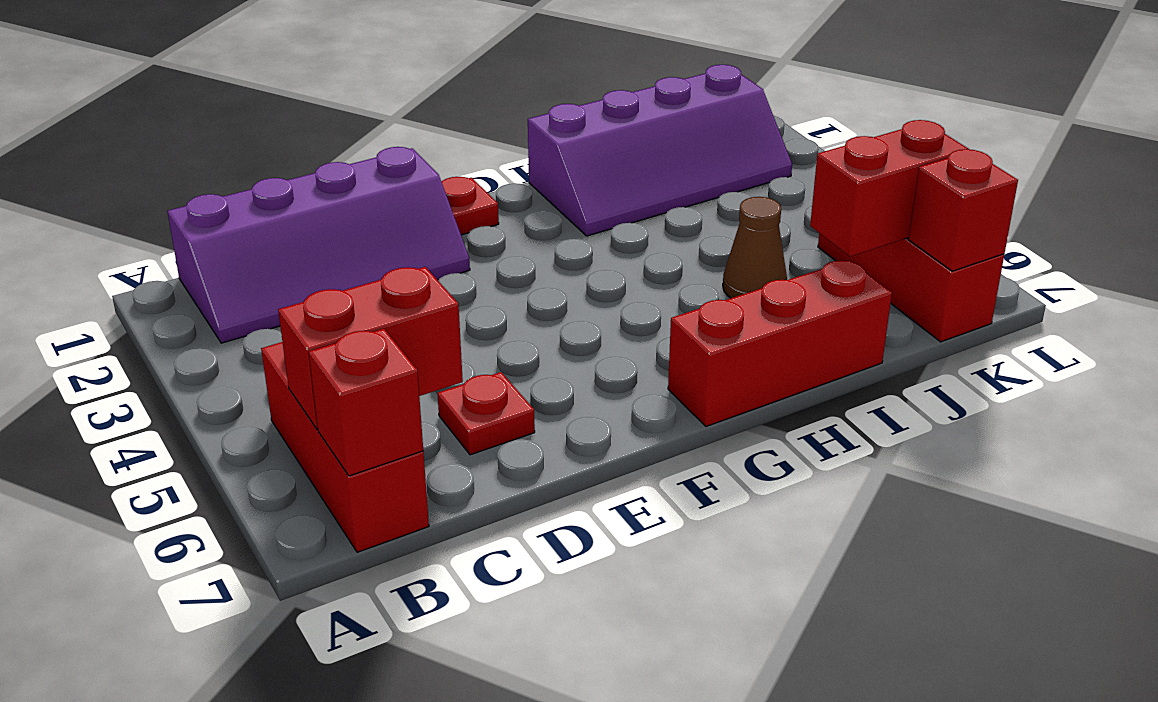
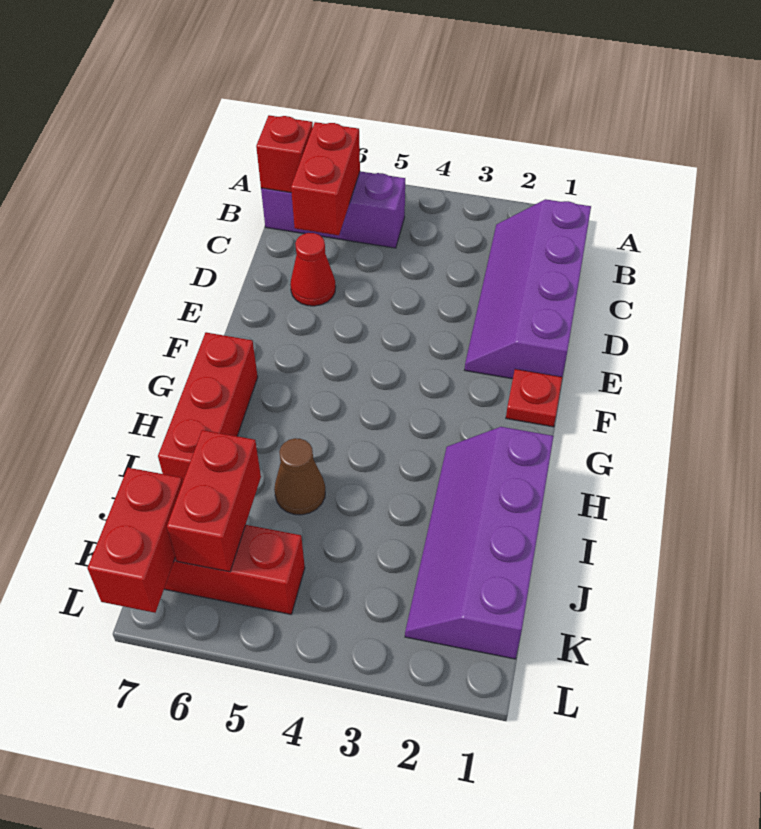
red brick B5:B7 level 1 -> purple brick B5:B7 level 1
red plate D6 level 1 -> red cone D6 level 1
red brick K7 level 2 -> red brick K7:L7 level 2

